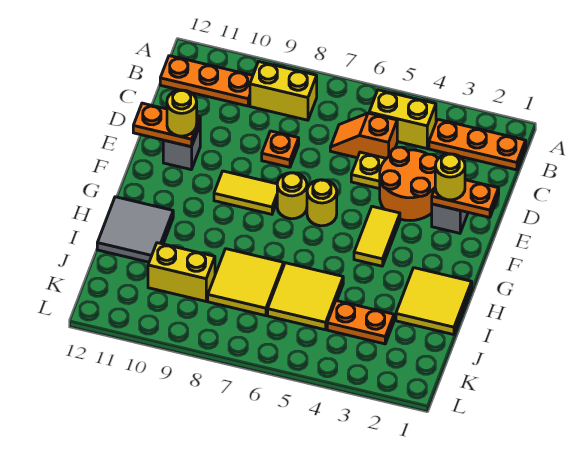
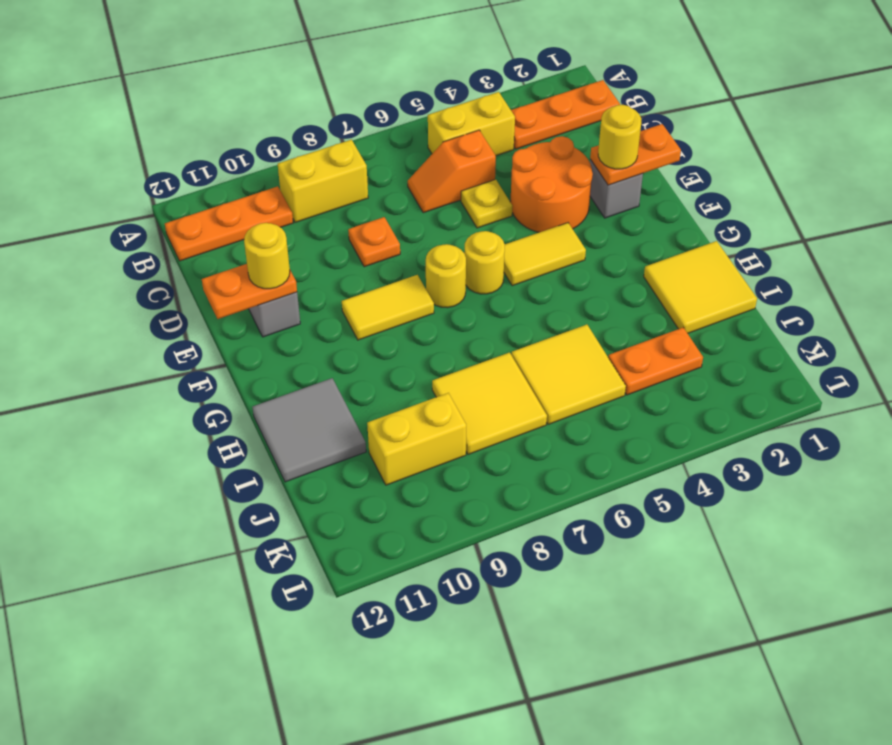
yellow tile F4:G4 level 1 -> yellow tile F4:F5 level 1

